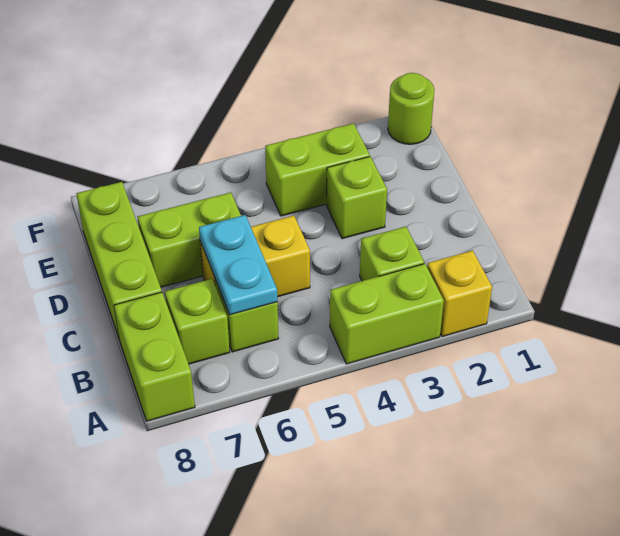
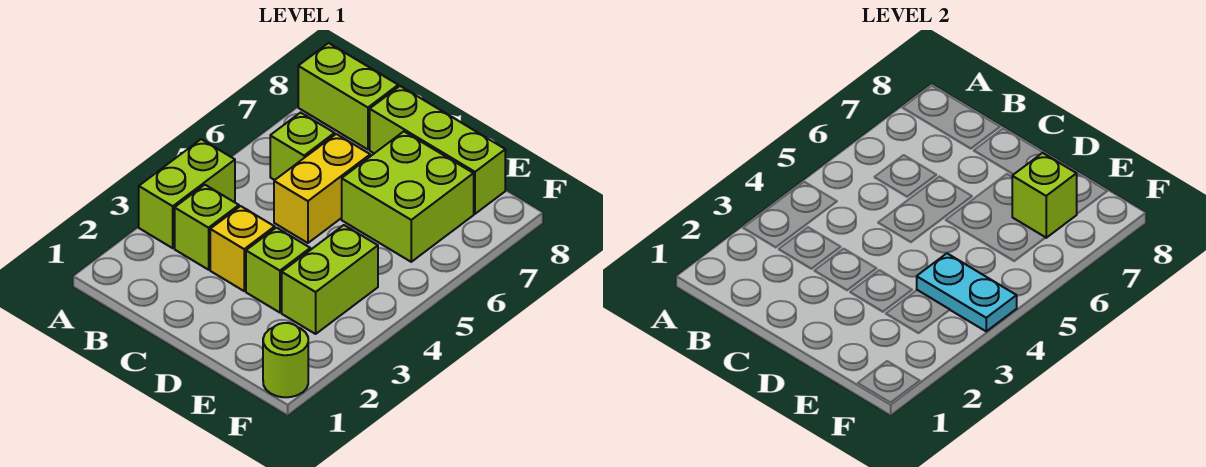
yellow brick A2 level 1 -> yellow brick C3 level 1
cyan plate B6:C6 level 2 -> cyan plate E4:F4 level 2
lime brick B7 level 1 -> lime brick E7 level 2
lime brick D6:D7 level 1 -> lime brick D6:E7 level 1

